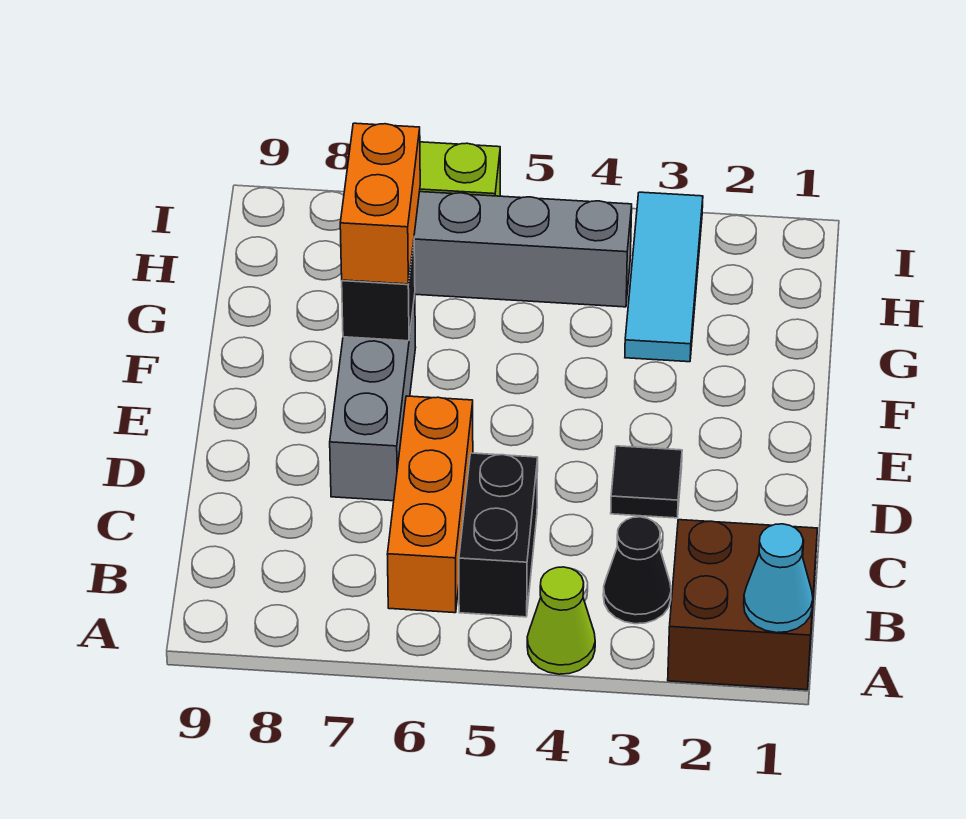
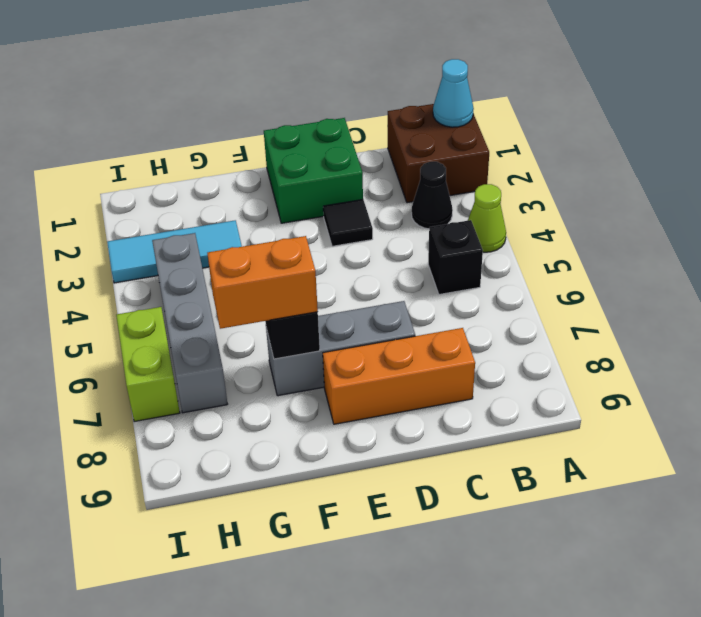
black brick B5:C5 level 1 -> black brick B5 level 1
orange brick B6:D6 level 1 -> orange brick C8:E8 level 1
none -> green brick D1:E2 level 1

